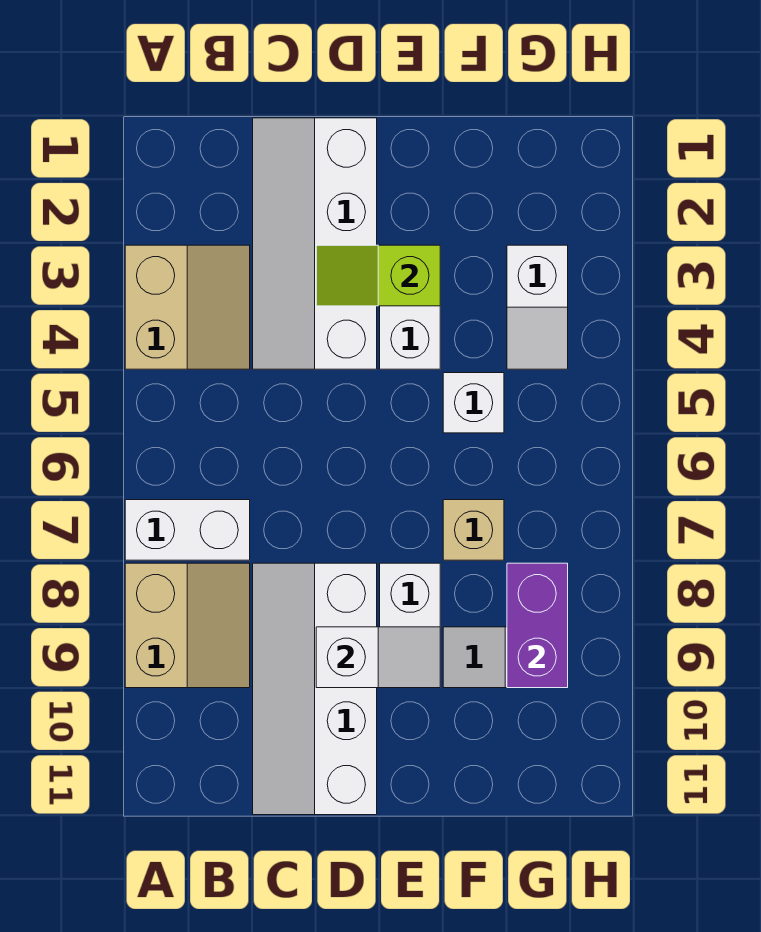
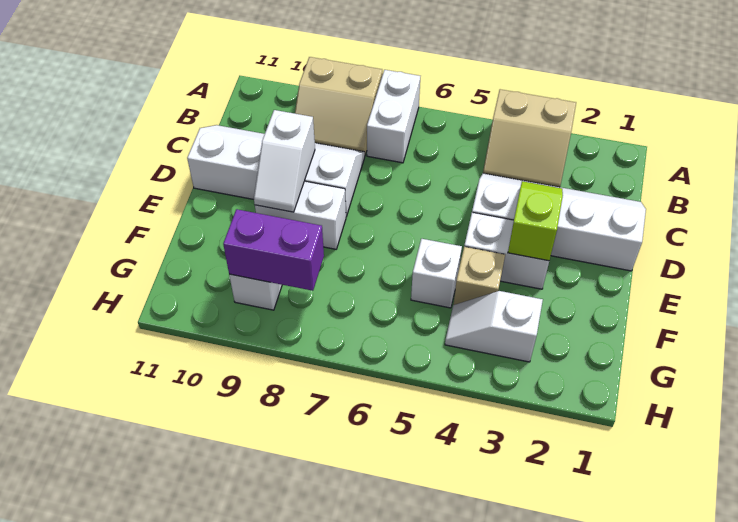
tan brick F7 level 1 -> tan brick F4 level 1

